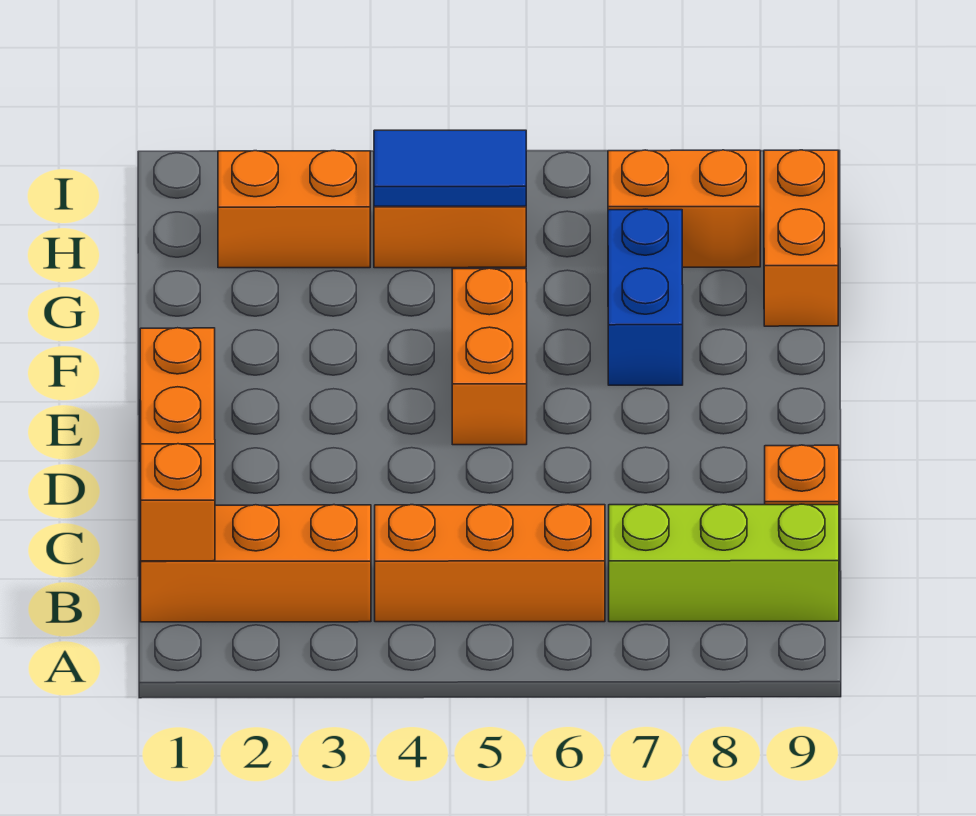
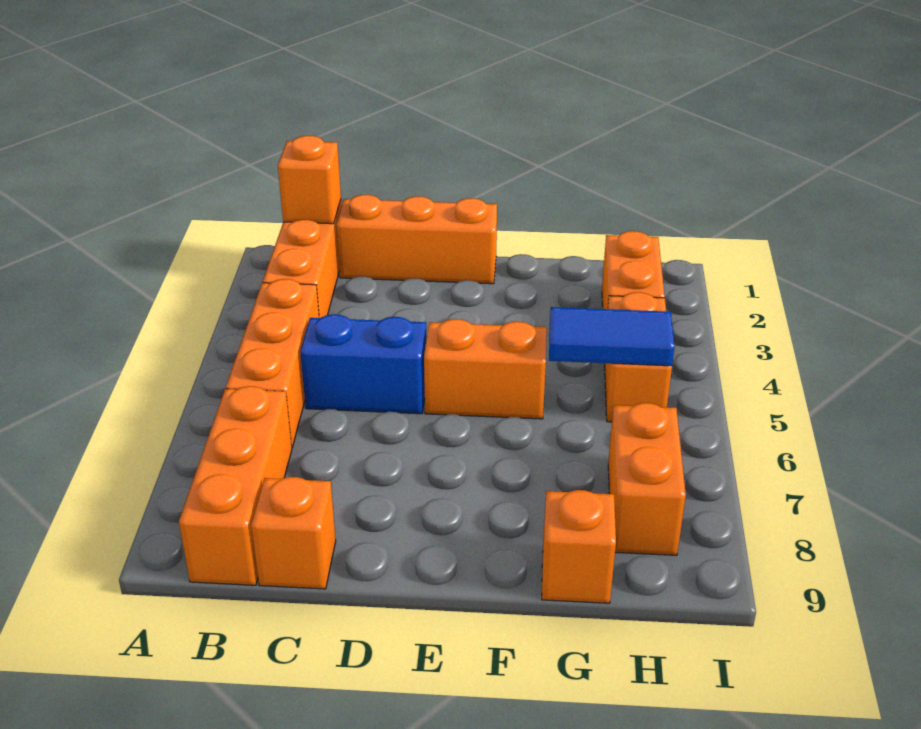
lime brick B7:B9 level 1 -> orange brick B7:B9 level 1
blue brick F7:G7 level 1 -> blue brick C5:D5 level 1
orange brick G9:H9 level 1 -> orange brick G9 level 1
blue tile H4:H5 level 2 -> blue tile G5:H5 level 2

